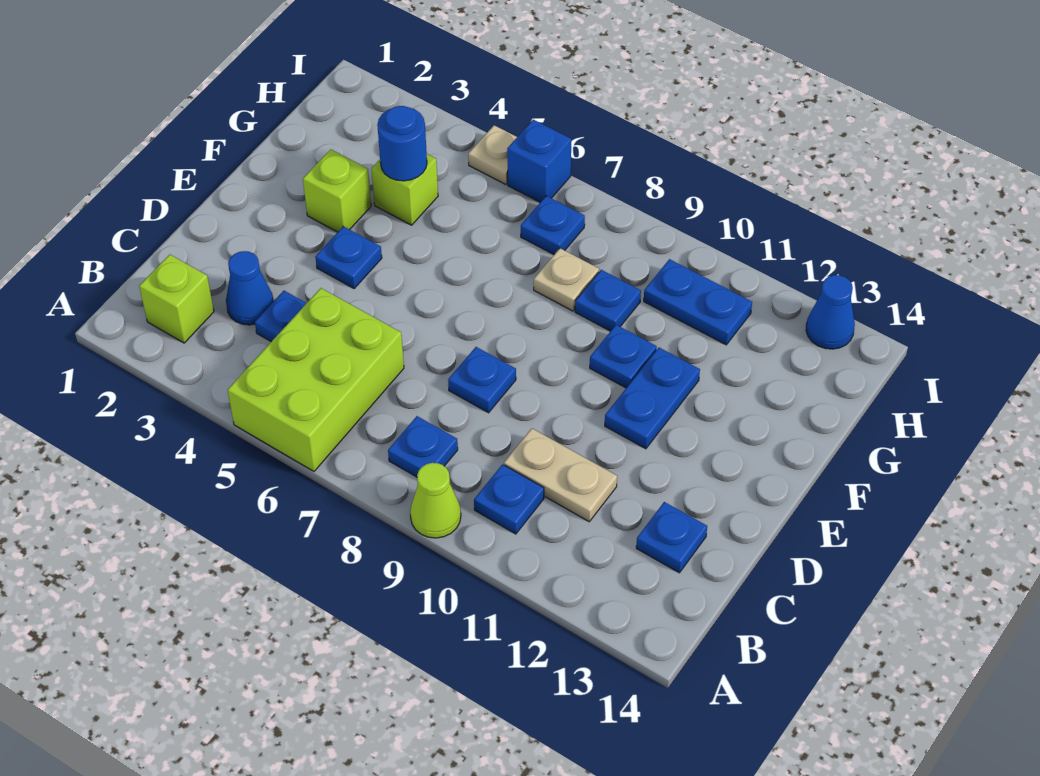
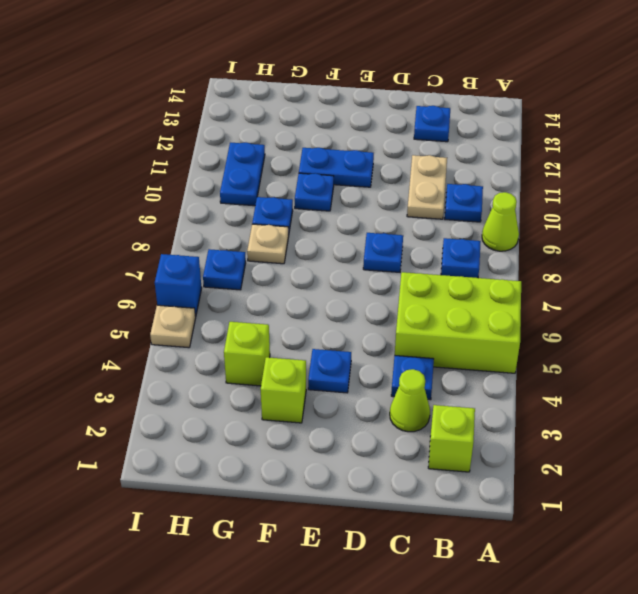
blue cone C3 level 1 -> lime cone C3 level 1
blue round brick G4 level 2 -> none
blue cone I13 level 1 -> none

